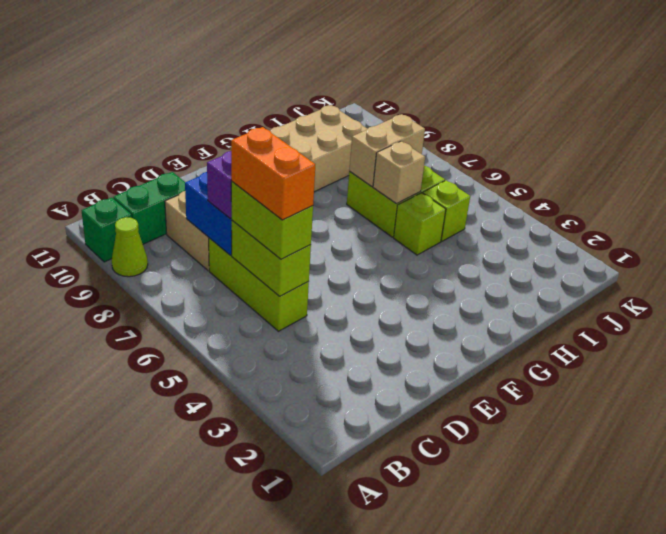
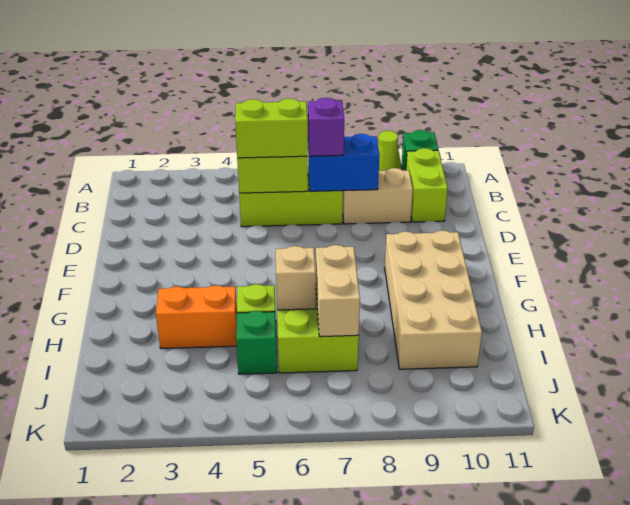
green brick B10:C10 level 1 -> lime brick B10:C10 level 1
orange brick C5:C6 level 4 -> orange brick H3:H4 level 1
lime brick I5 level 1 -> green brick I5 level 1

